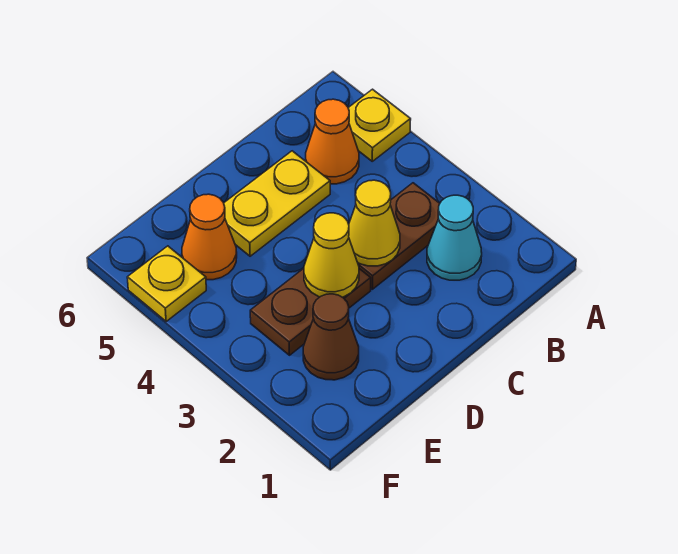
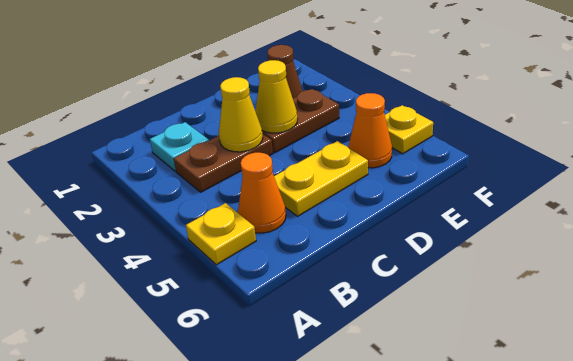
cyan cone B2 level 1 -> cyan plate B2 level 1

